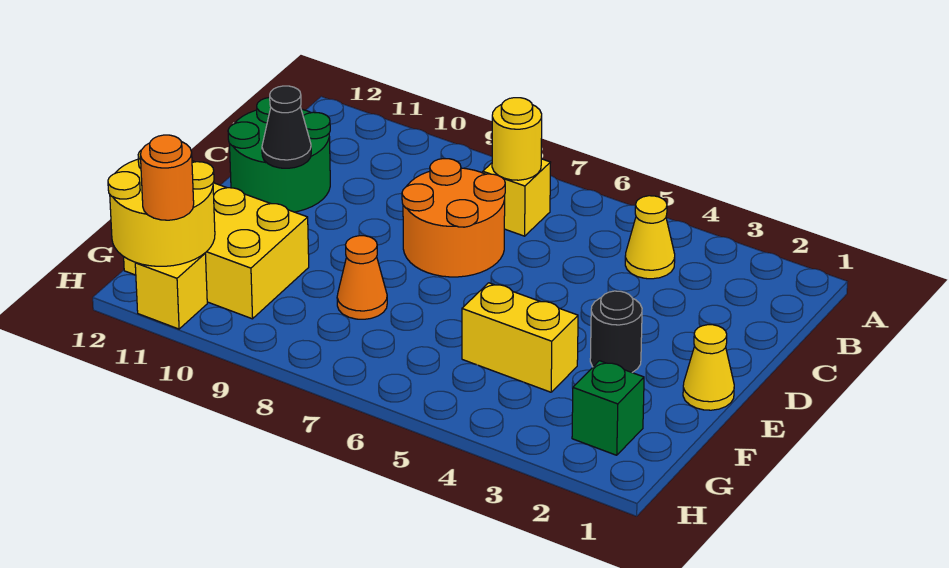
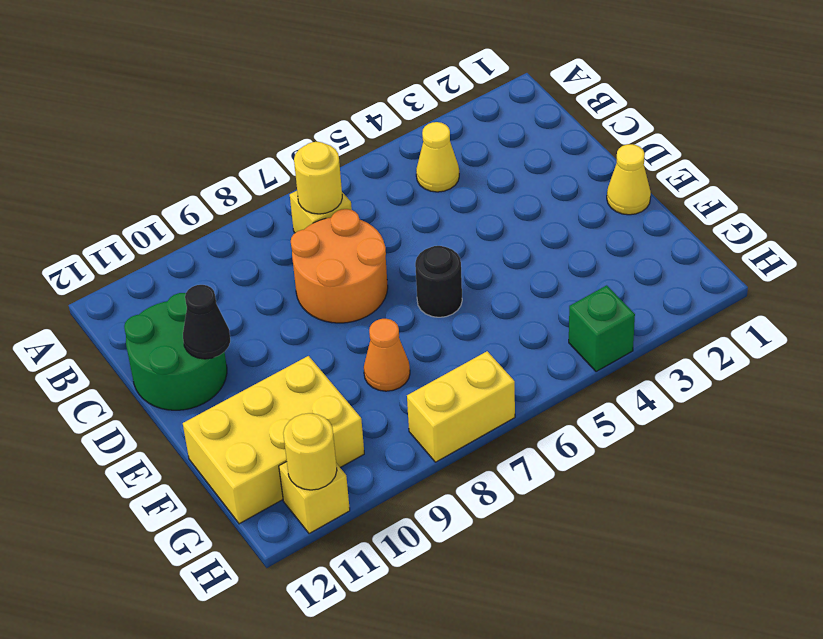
black round brick E3 level 1 -> black round brick E6 level 1
yellow brick F4:F5 level 1 -> yellow brick H7:H8 level 1
green brick G2 level 1 -> green brick H4 level 1
yellow round brick G11:H12 level 2 -> yellow round brick H11 level 2
orange round brick H11 level 3 -> none

